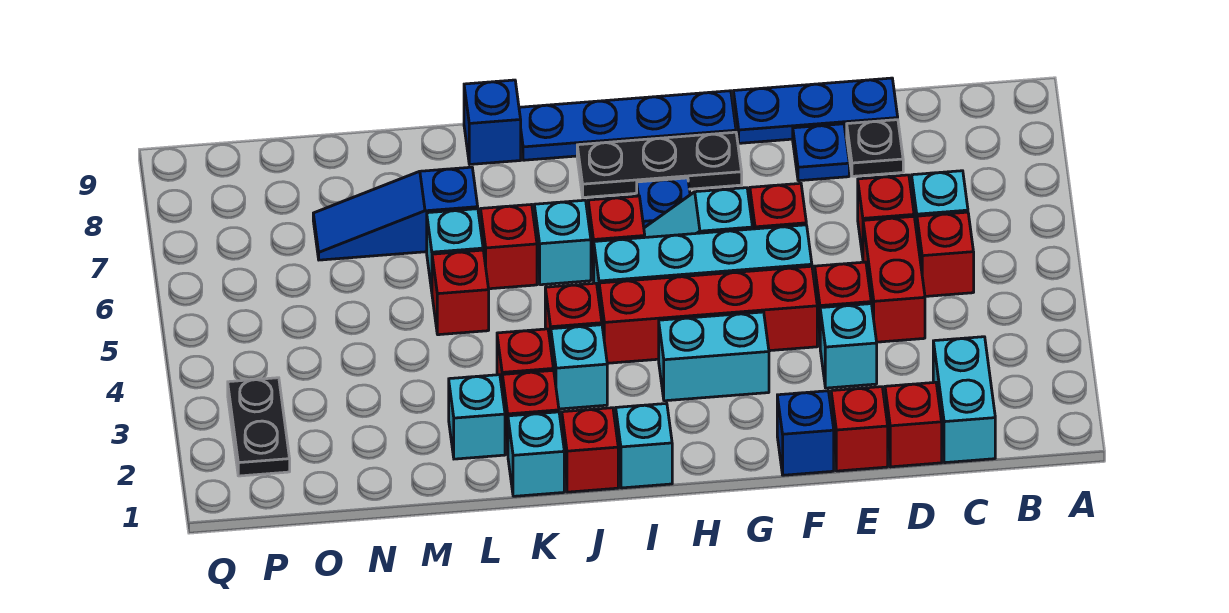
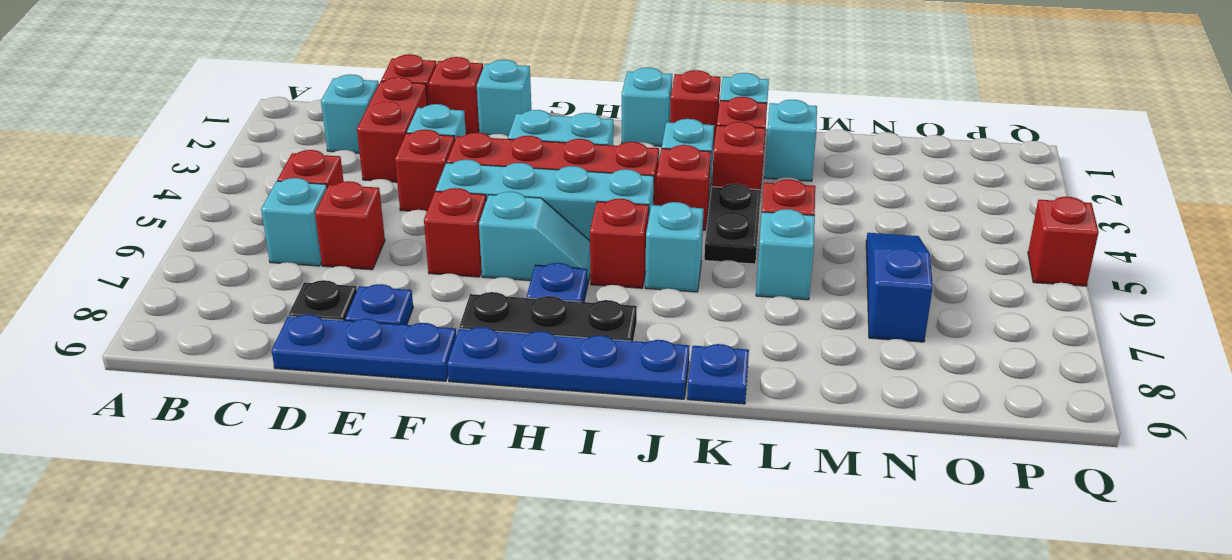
cyan brick C1:C2 level 1 -> cyan brick C2 level 1
red brick D4:D5 level 1 -> red brick D2:D3 level 1
blue brick F1 level 1 -> cyan brick F1 level 1
red brick K6 level 1 -> red brick Q5 level 1
blue brick K9 level 1 -> blue plate K9 level 1
blue slope L7:N7 level 1 top L -> blue slope N5:N7 level 1 top 7
black plate P2:P3 level 1 -> black plate K4:K5 level 1

